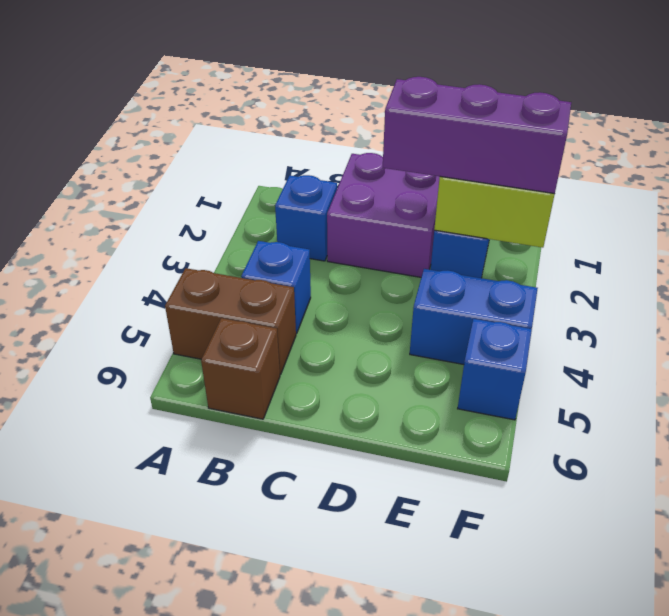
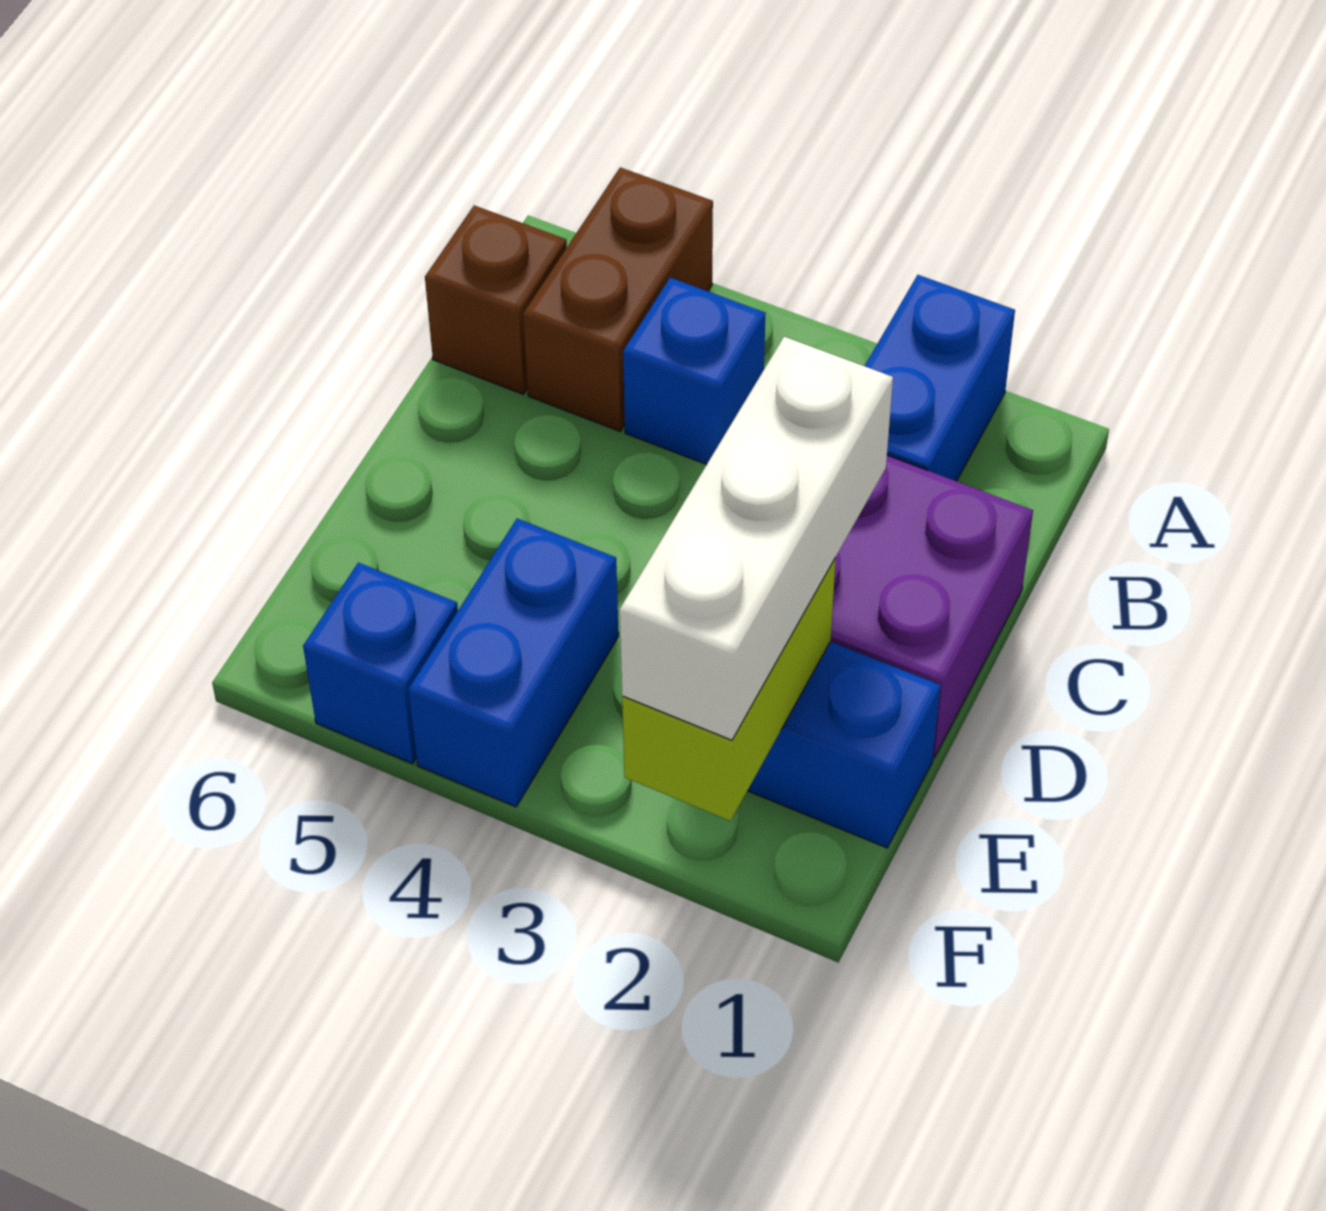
blue brick B2 level 1 -> blue brick A2:B2 level 1
purple brick D2:F2 level 3 -> white brick D2:F2 level 3

